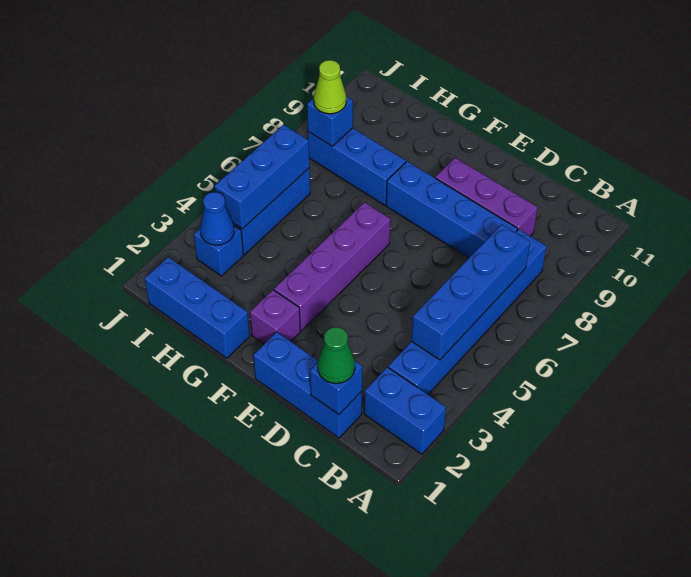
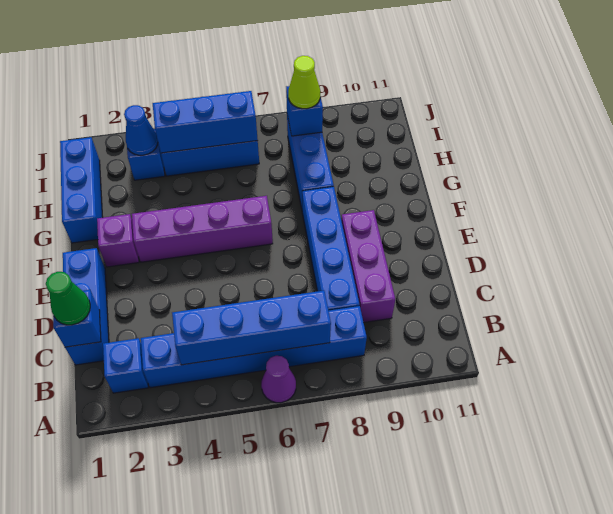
blue brick A2:B2 level 1 -> blue brick B2 level 1
none -> purple cone A6 level 1

